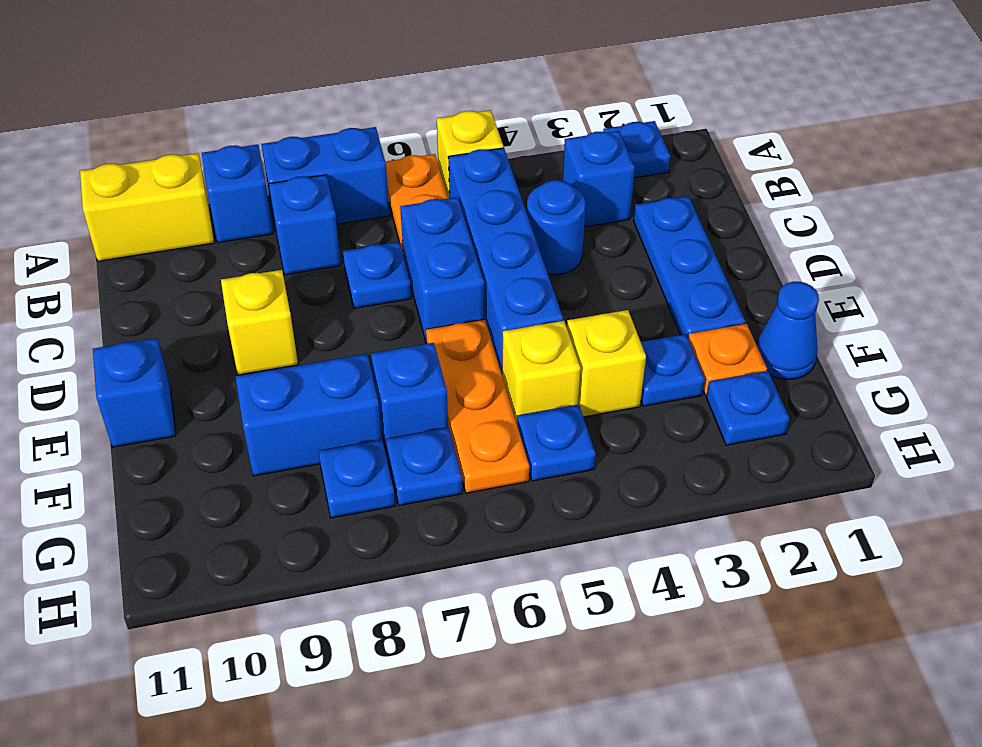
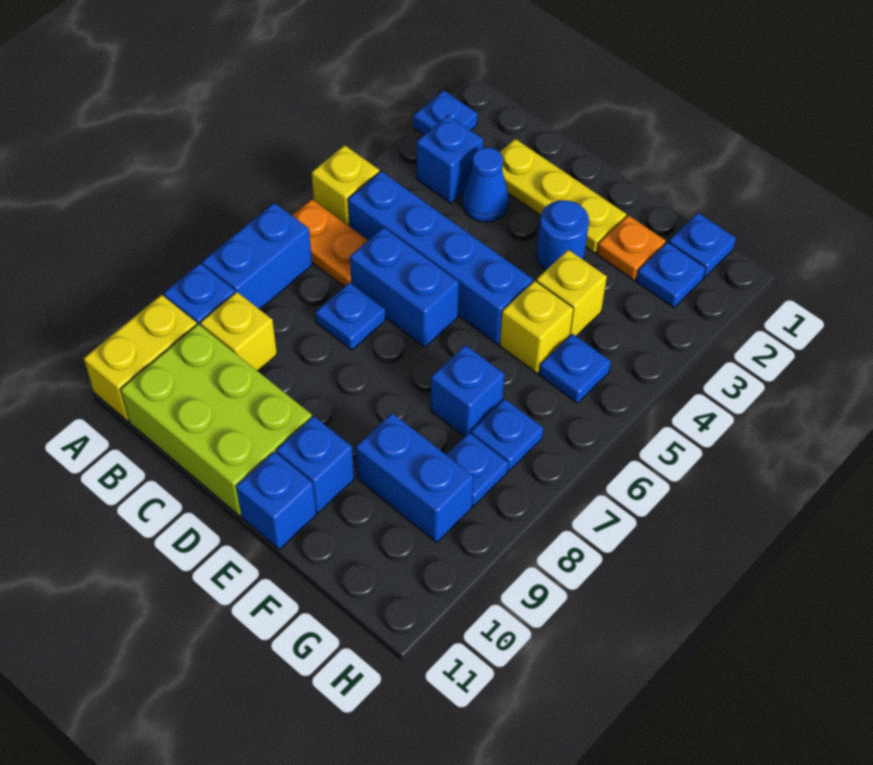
blue brick B8 level 1 -> blue brick E10 level 1
none -> lime brick B10:D11 level 1
blue plate C2:E2 level 1 -> yellow plate C2:E2 level 1
blue round brick C4 level 1 -> blue round brick E3 level 1
yellow brick D9 level 1 -> yellow brick B9 level 1
orange plate E6:G6 level 1 -> none
blue cone F1 level 1 -> blue cone C3 level 1
blue plate F3 level 1 -> blue plate G1 level 1
blue brick F8:F9 level 1 -> blue brick F9:G9 level 1

